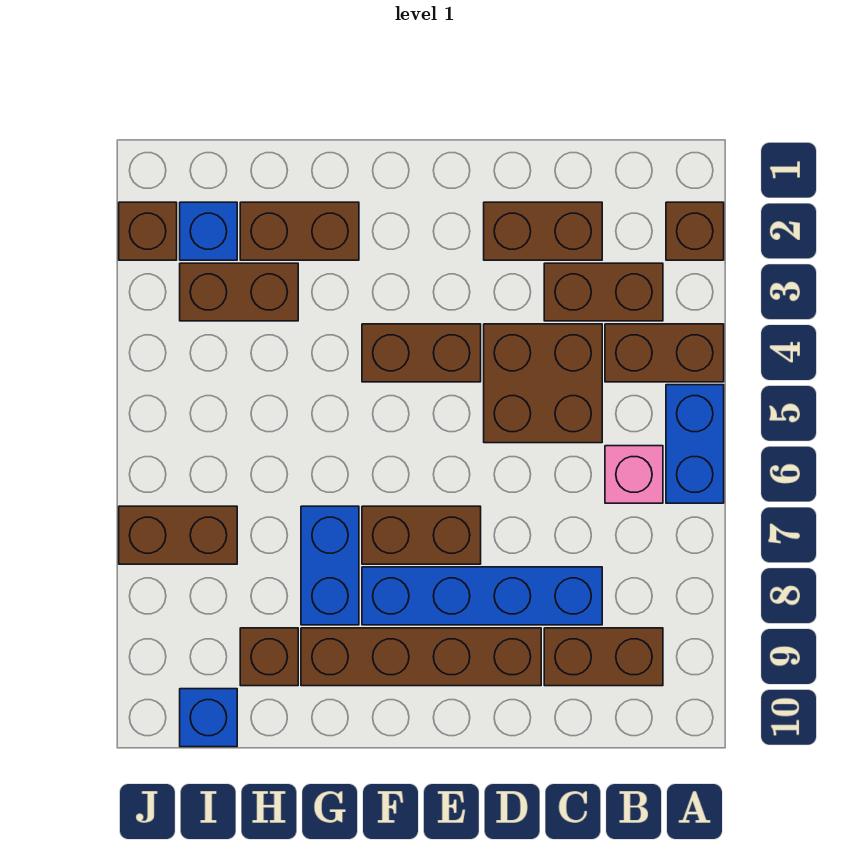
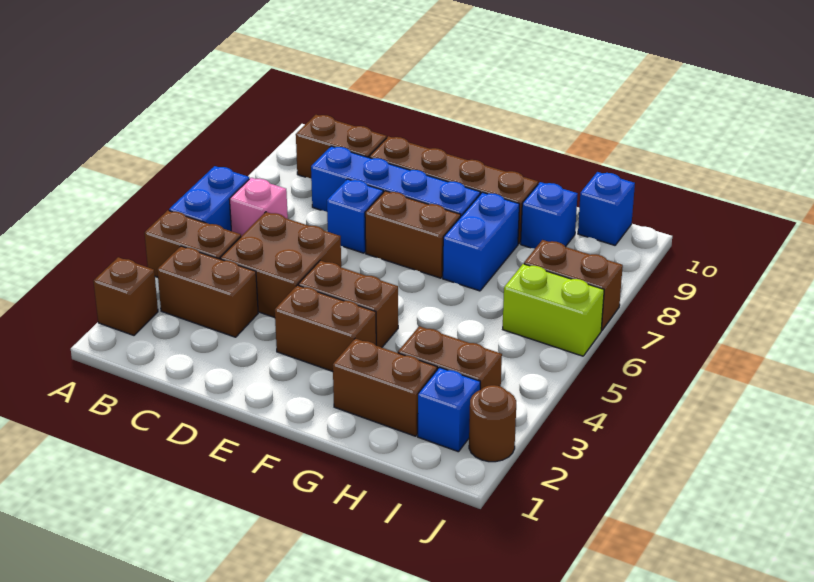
brown brick C2:D2 level 1 -> brown brick E3:F3 level 1
none -> blue brick D7 level 1
brown brick H9 level 1 -> blue brick H9 level 1
none -> lime brick I6:J6 level 1
brown brick J2 level 1 -> brown round brick J2 level 1

